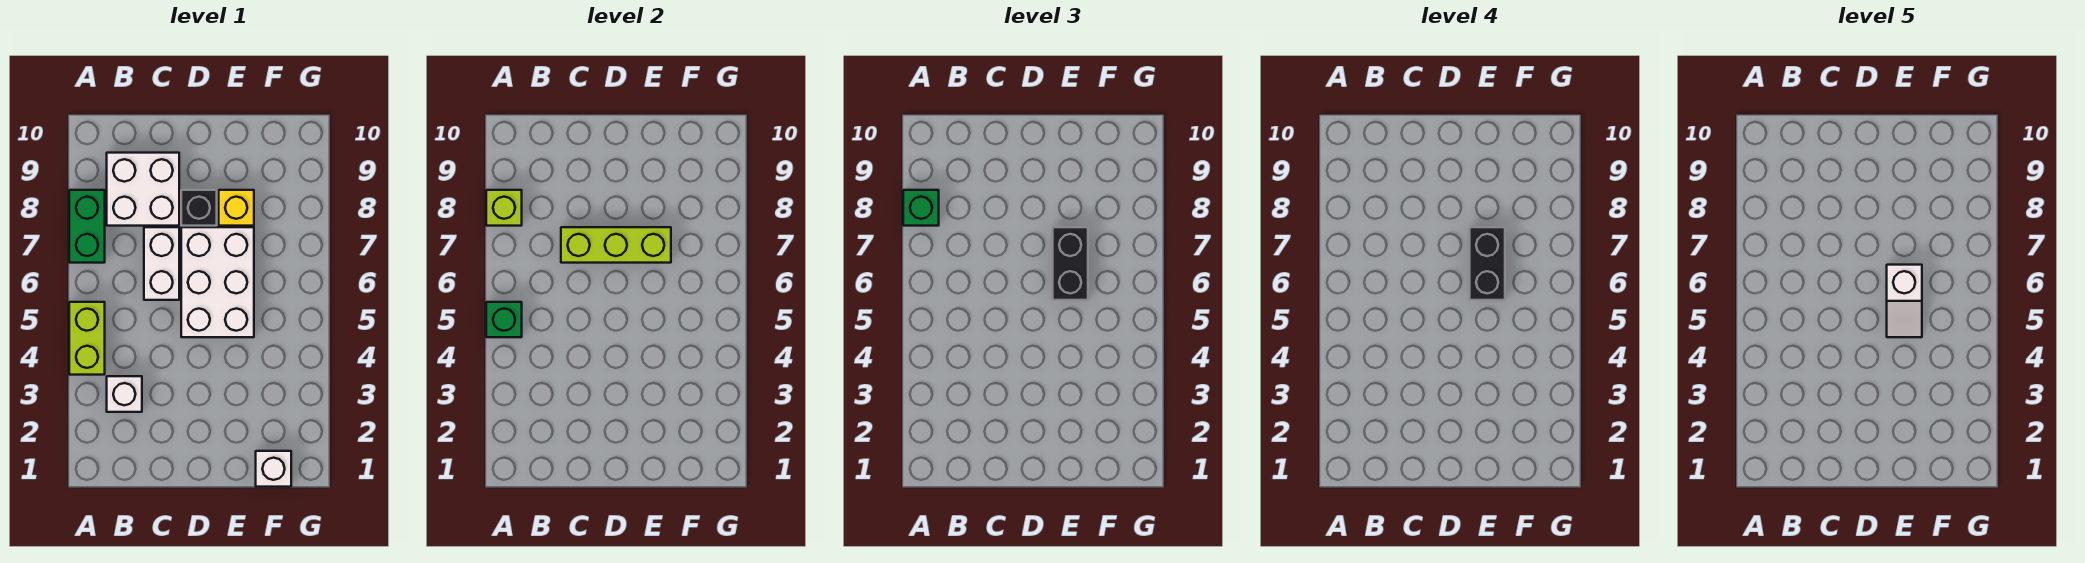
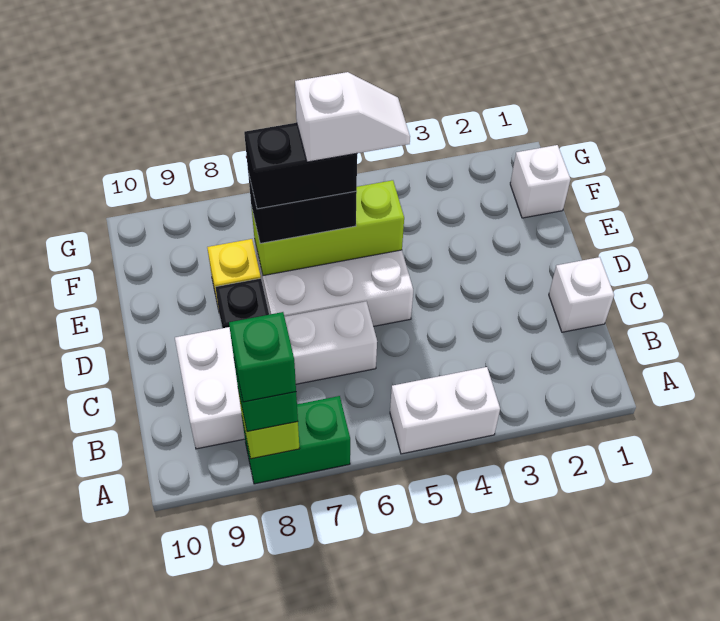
lime brick A4:A5 level 1 -> white brick A4:A5 level 1
green brick A5 level 2 -> green brick A8 level 4
white brick B3 level 1 -> white brick C1 level 1
lime brick C7:E7 level 2 -> lime brick E5:E7 level 2

